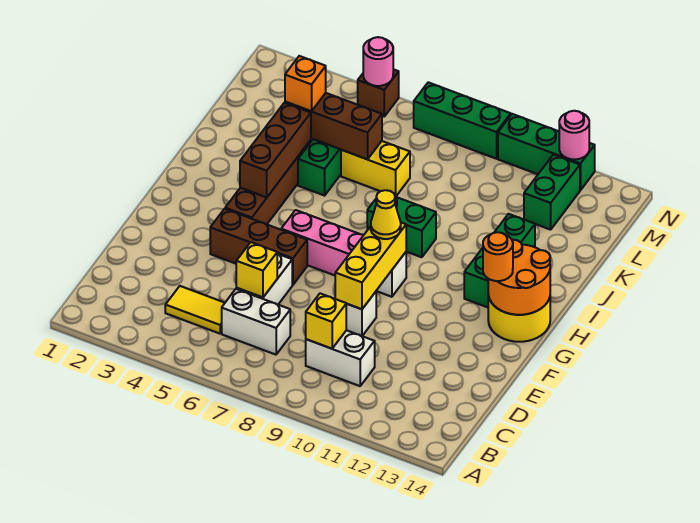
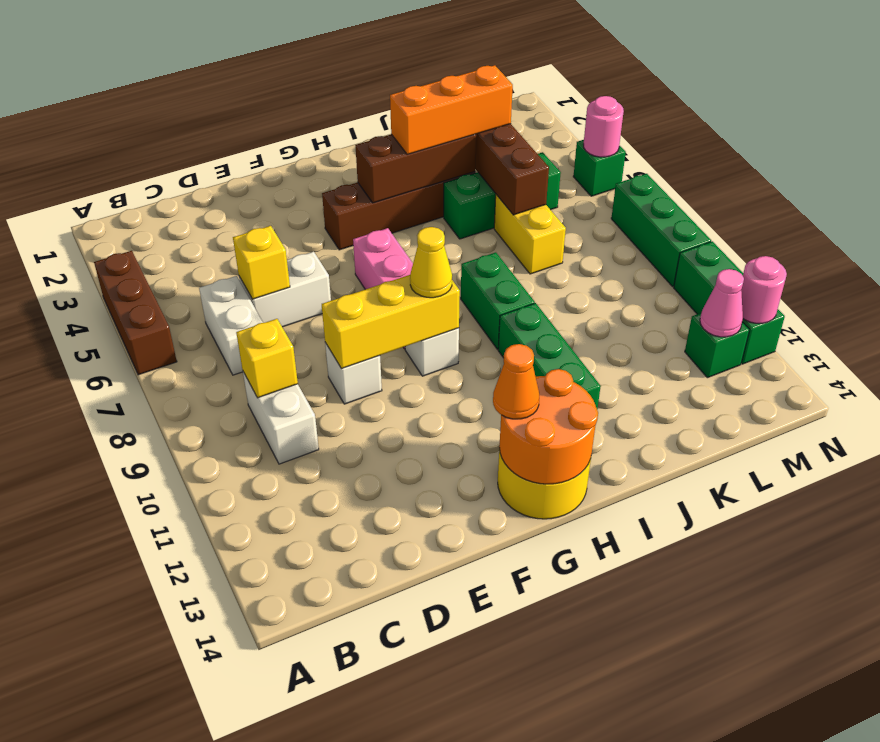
yellow tile C4:C5 level 1 -> none
brown brick F4:F6 level 1 -> brown brick A4:A6 level 1
orange round brick G13 level 3 -> orange cone G13 level 3
green brick H12:J12 level 1 -> green brick I10:I12 level 1
orange brick K4 level 3 -> orange brick I4:K4 level 3
green brick L12:M12 level 1 -> green brick M12 level 1
none -> pink cone M12 level 2
brown brick N5 level 1 -> green brick N5 level 1

